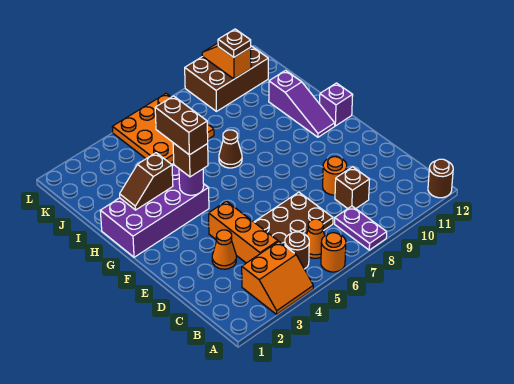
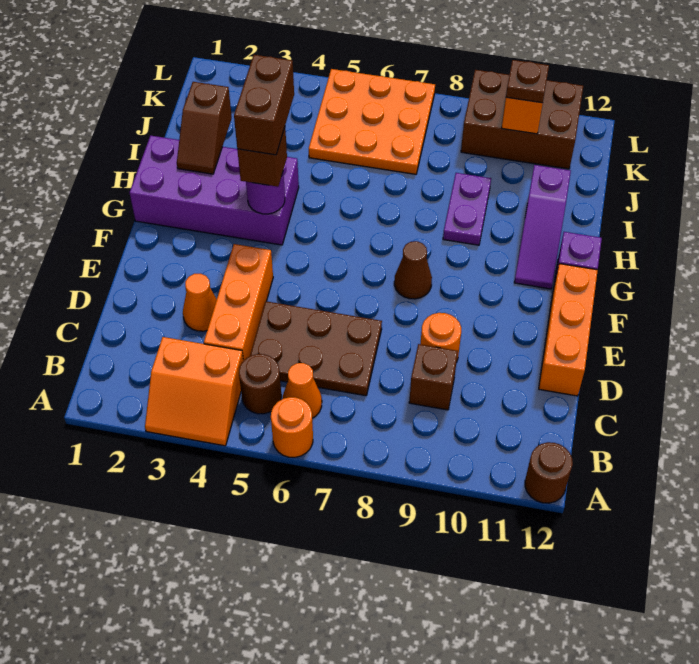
purple plate A8:B8 level 1 -> purple plate H9:I9 level 1
none -> orange brick D12:F12 level 1
brown slope H2:H3 level 2 top 3 -> brown slope H2:I2 level 2 top I
brown cone H7 level 1 -> brown cone F8 level 1

